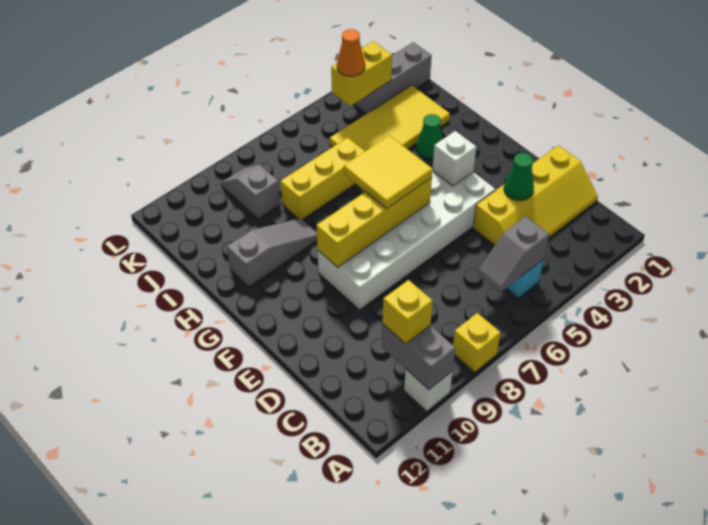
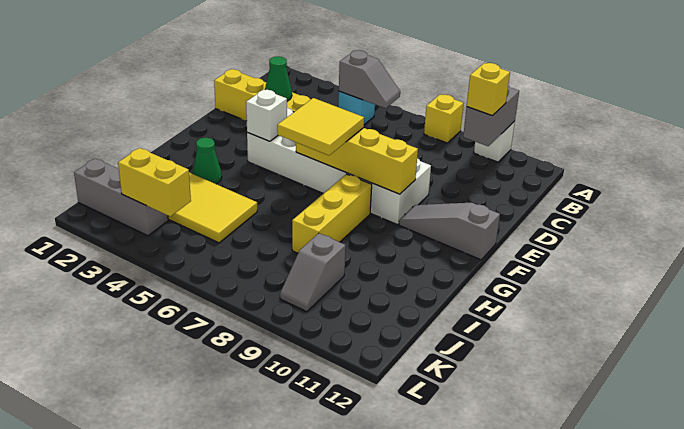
grey slope H9:H11 level 1 top 11 -> grey slope F10:F12 level 1 top 12
yellow brick I6:I8 level 1 -> yellow brick G8:I8 level 1
orange cone K4 level 3 -> none

